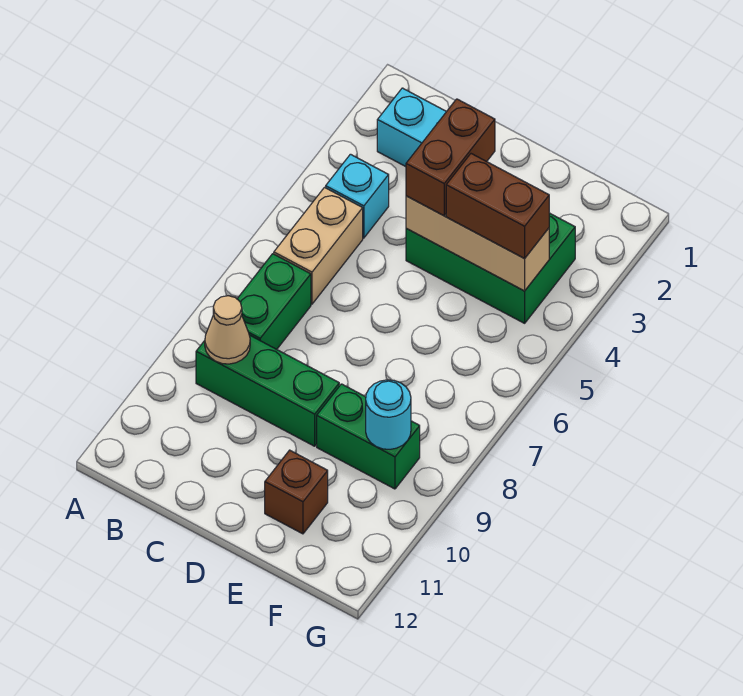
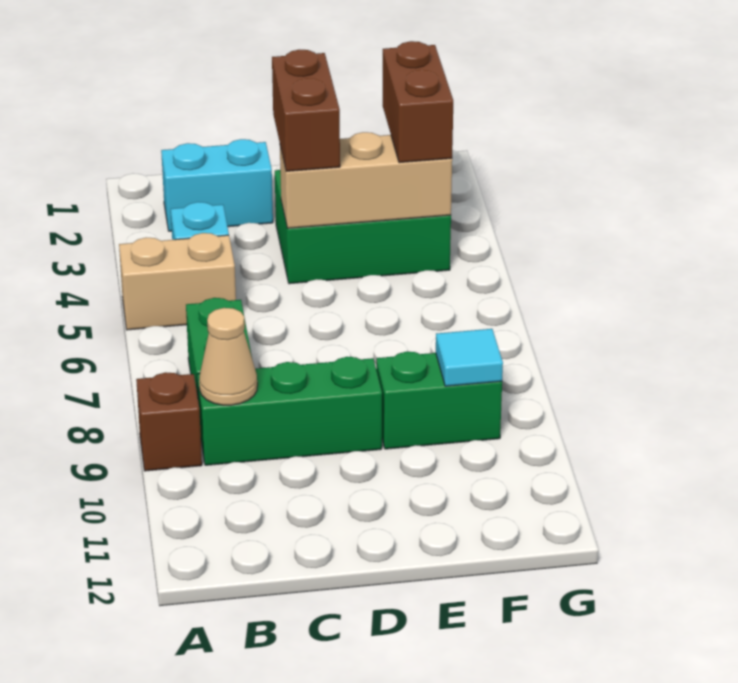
tan brick B5:B6 level 1 -> tan brick A5:B5 level 1
brown brick E4:F4 level 3 -> brown brick F3:F4 level 3
brown brick E11 level 1 -> brown brick A9 level 1
cyan round brick F9 level 2 -> cyan tile F9 level 2

